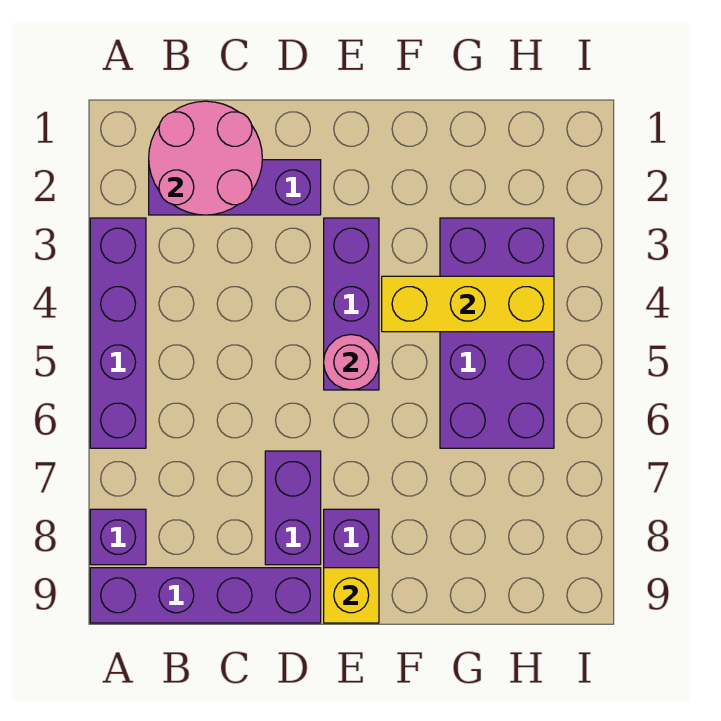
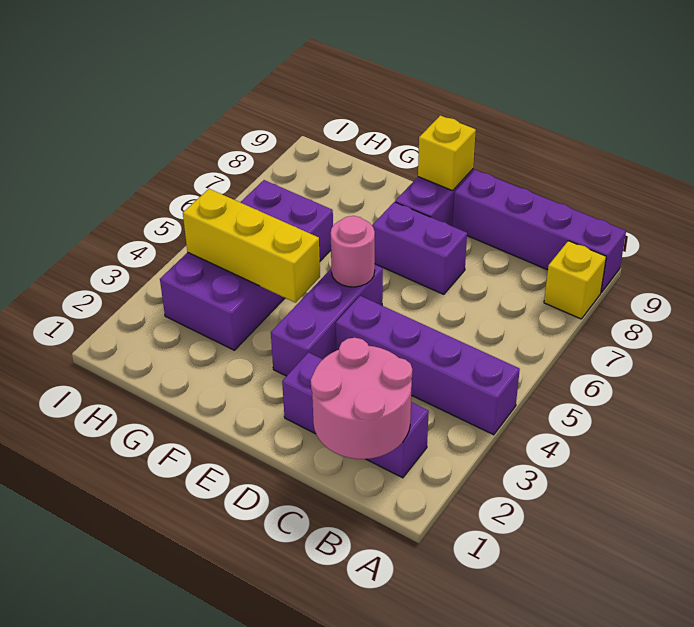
purple brick A3:A6 level 1 -> purple brick A4:D4 level 1
purple brick A8 level 1 -> yellow brick A8 level 1
purple brick D7:D8 level 1 -> purple brick D7:E7 level 1

